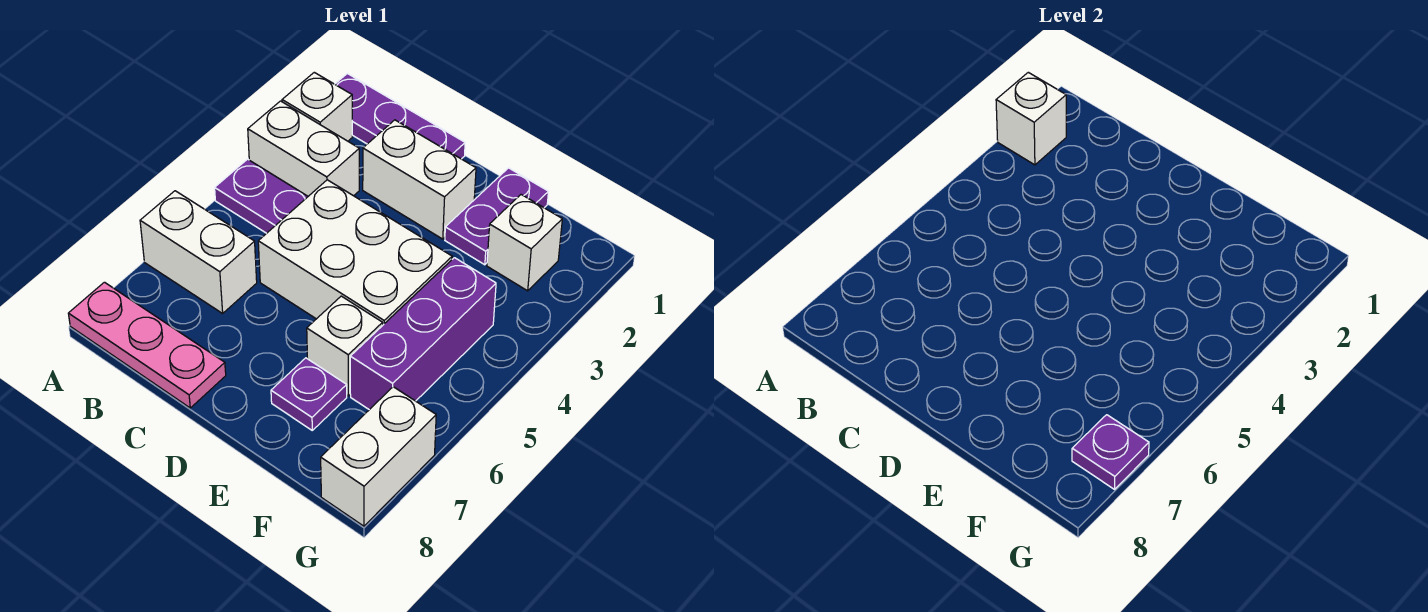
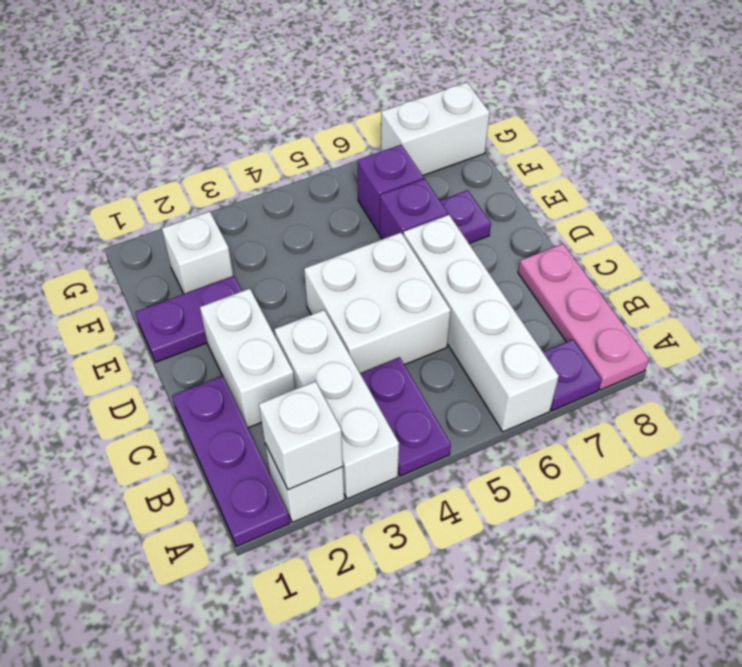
white brick A3:B3 level 1 -> white brick A3:C3 level 1
white brick A6:B6 level 1 -> white brick A6:D6 level 1
white brick C4:E5 level 1 -> white brick C4:D5 level 1
white brick E6 level 1 -> purple brick E6 level 1
purple brick F4:F6 level 1 -> purple brick F6 level 1
purple plate G7 level 2 -> purple plate A7 level 1

